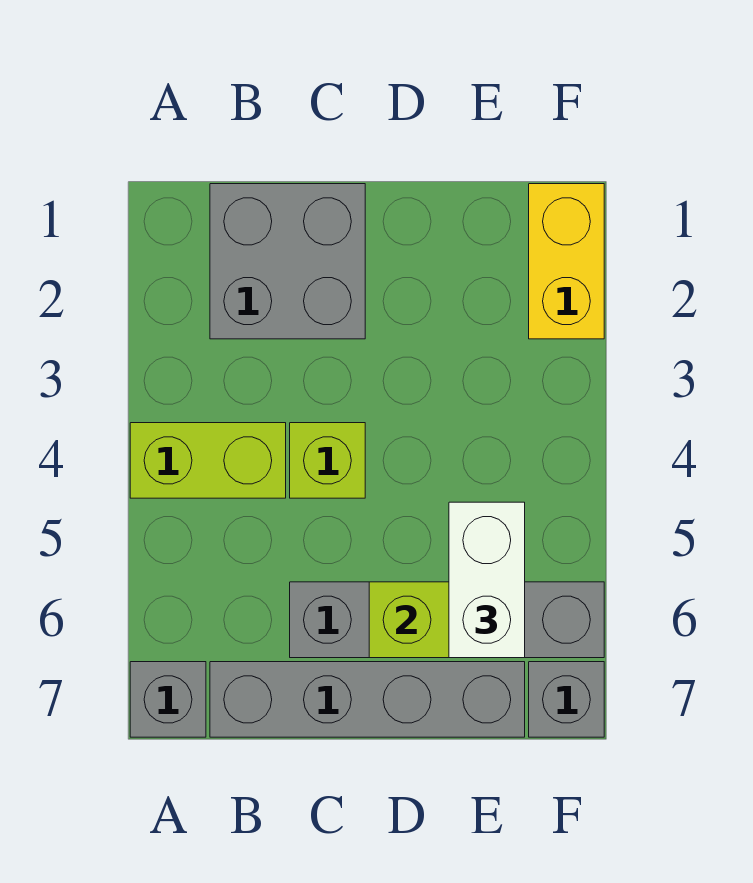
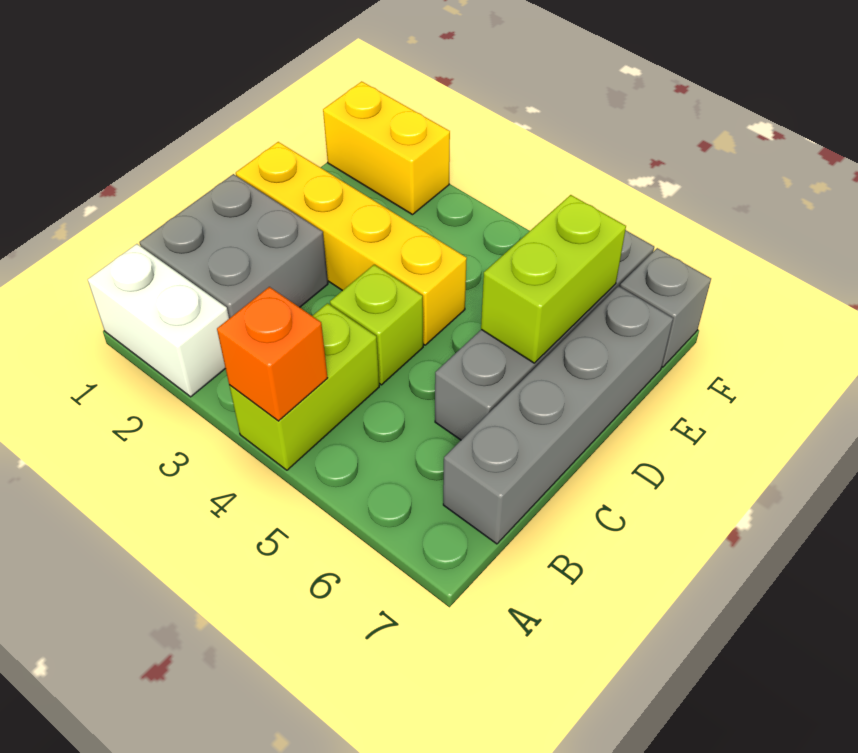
none -> orange brick A4 level 2
grey brick A7 level 1 -> none
none -> yellow brick D1:D4 level 1
white brick E5:E6 level 3 -> white brick A1:A2 level 1

